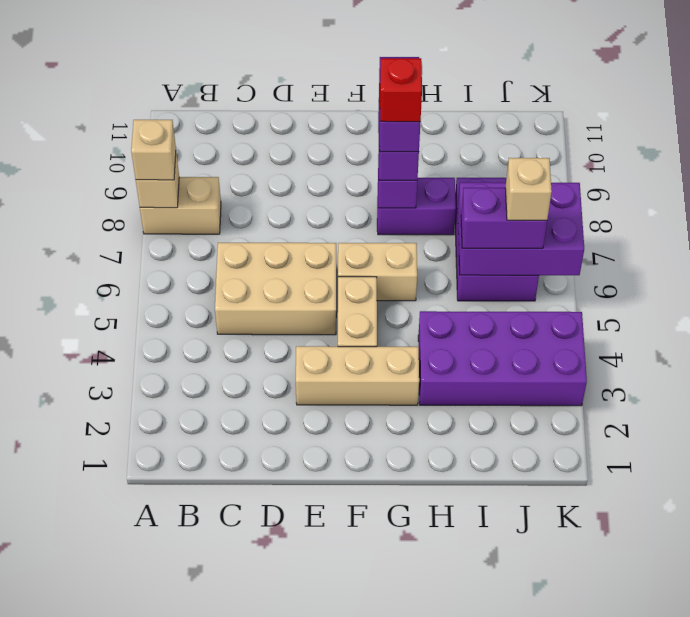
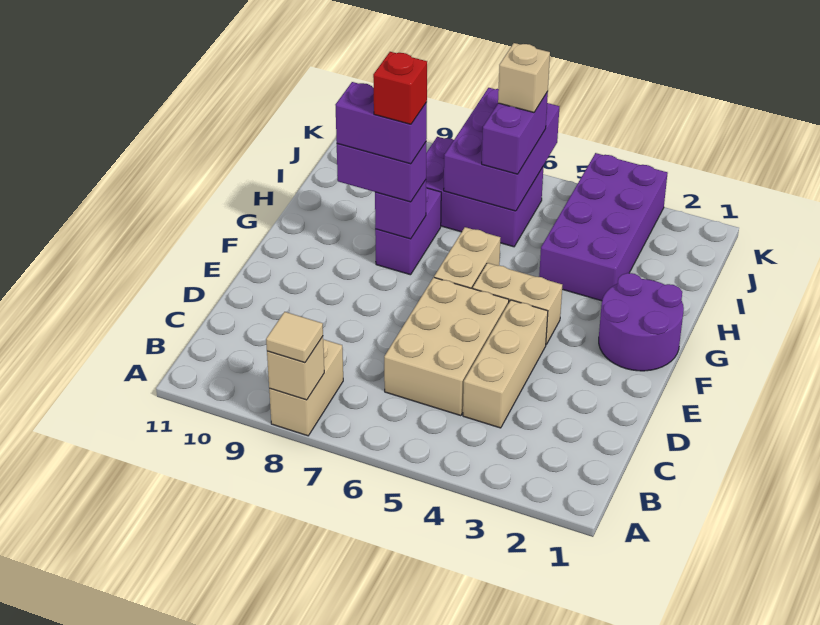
tan brick A8 level 3 -> tan tile A8 level 3
tan brick E3:G3 level 1 -> tan brick C4:E4 level 1
none -> purple round brick F1:G2 level 1

